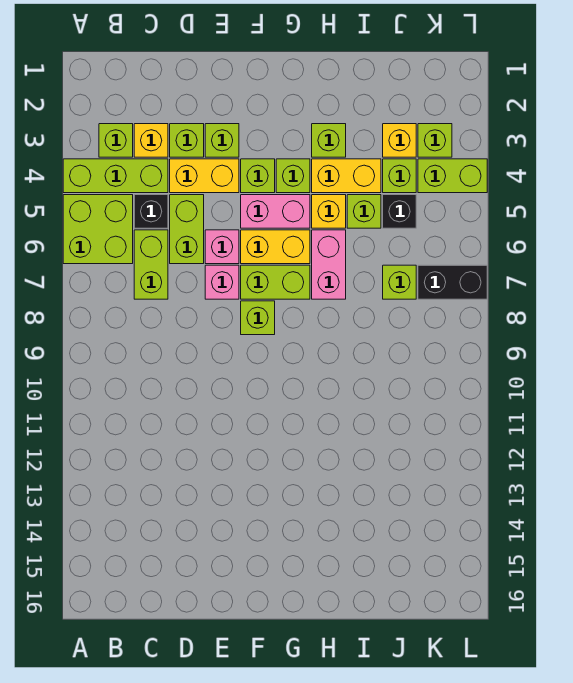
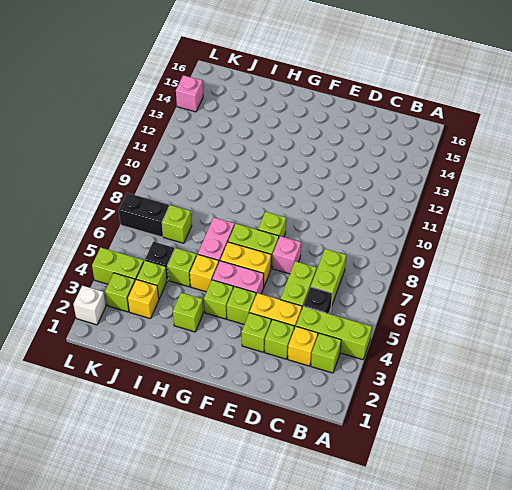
lime brick A5:B6 level 1 -> none
pink brick E6 level 1 -> pink brick L14 level 1
yellow brick H4:I4 level 1 -> none
none -> white brick L2 level 1

